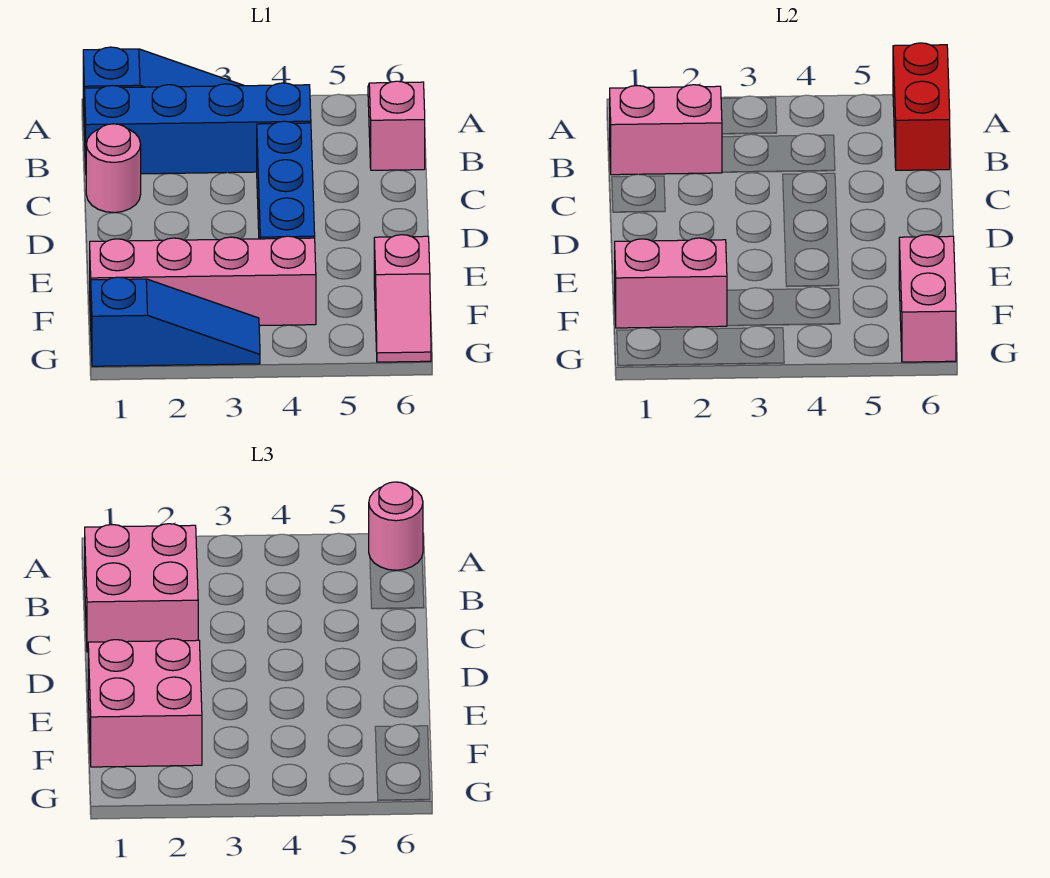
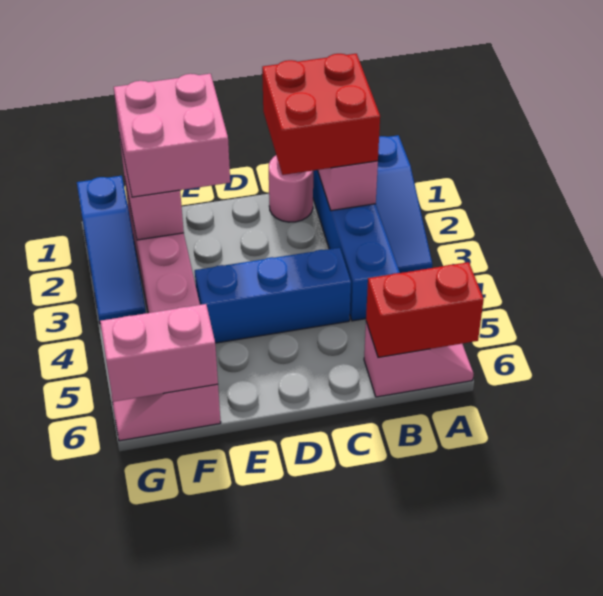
pink round brick A6 level 3 -> none
pink brick B1:C2 level 3 -> red brick B1:C2 level 3

